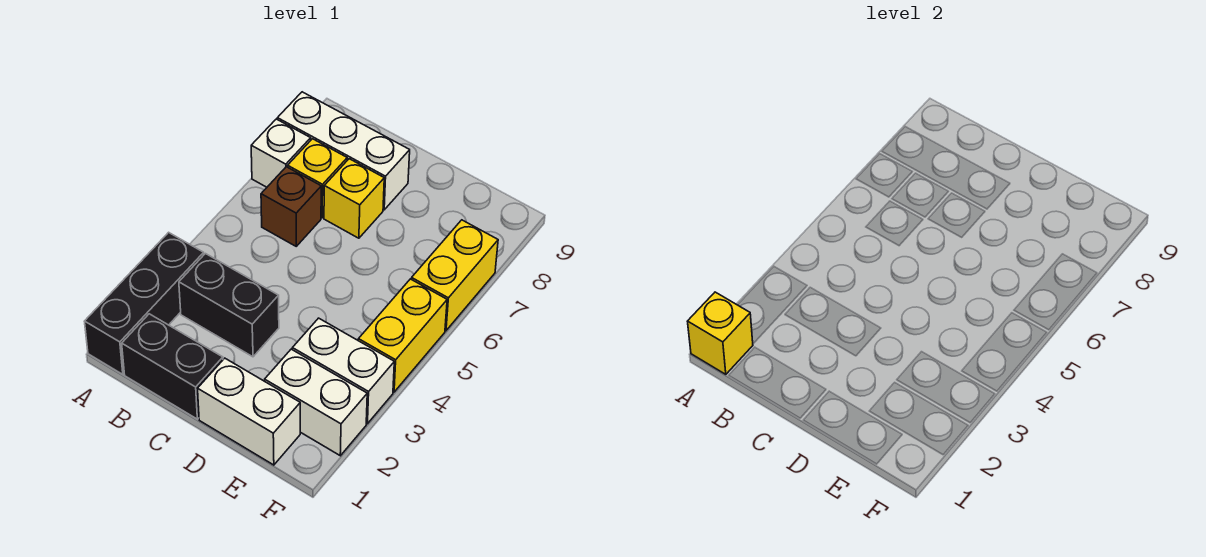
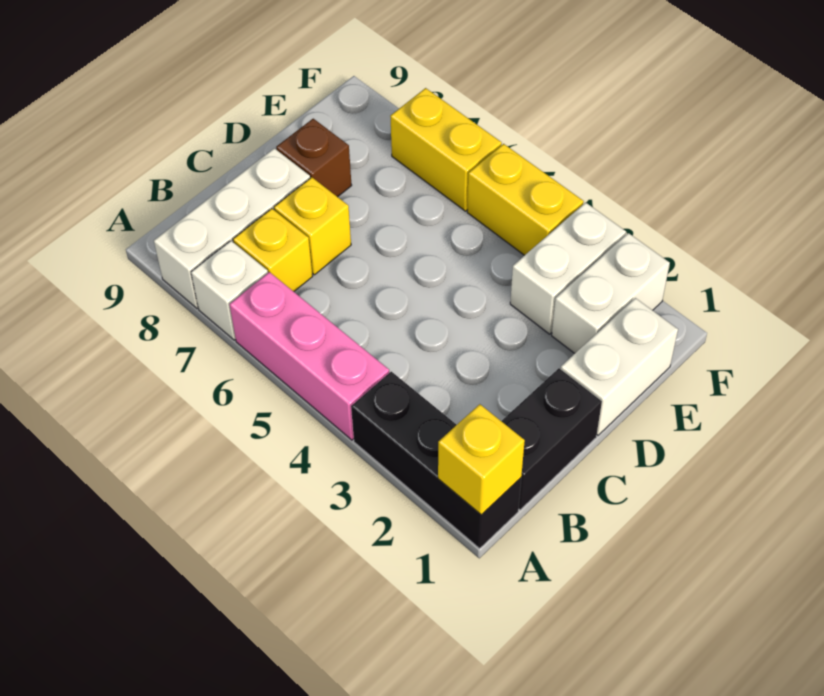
none -> pink brick A4:A6 level 1
black brick B3:C3 level 1 -> none
brown brick B6 level 1 -> brown brick D8 level 1

